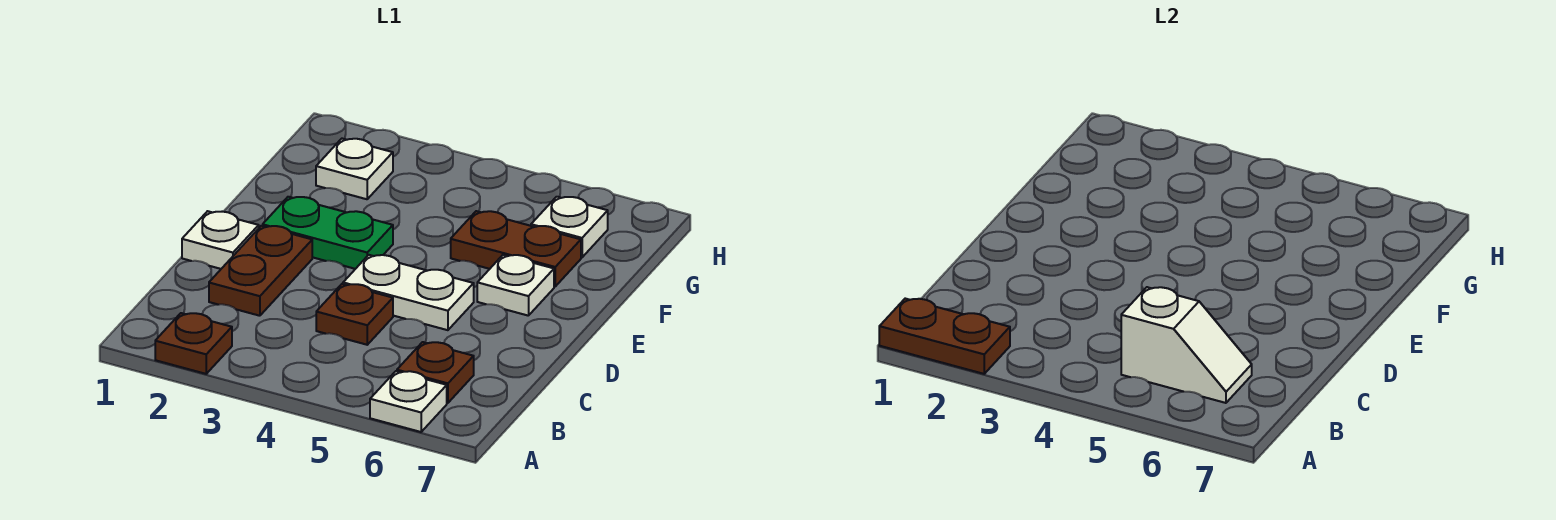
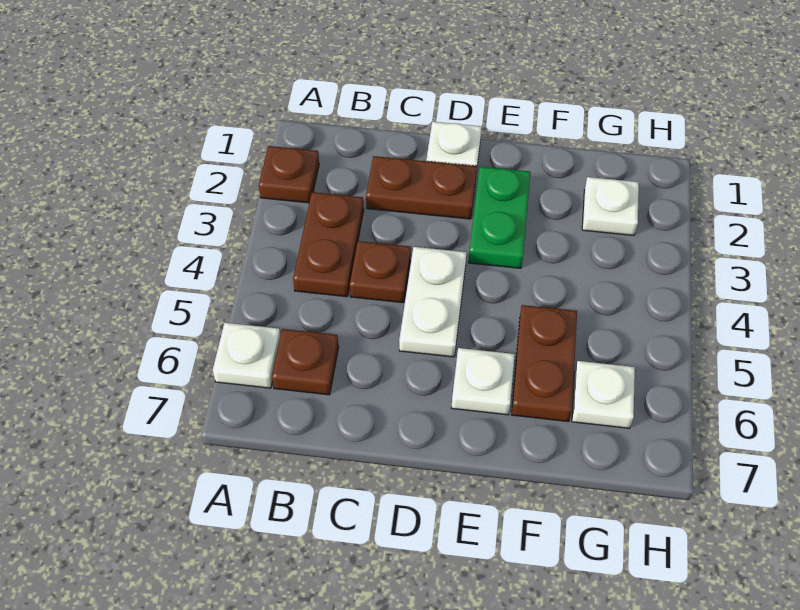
brown plate A1:A2 level 2 -> brown plate B3:B4 level 1
white slope B5:B6 level 2 top 5 -> none

